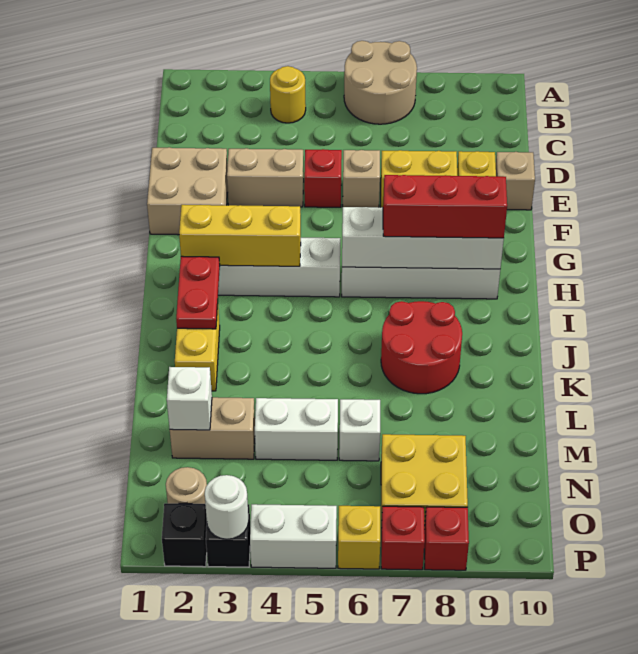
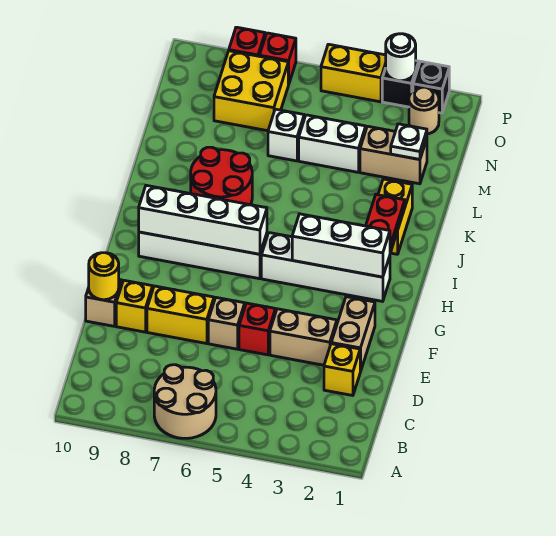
yellow round brick B4 level 1 -> yellow round brick E10 level 2
tan brick E1:F2 level 1 -> tan brick E2:F2 level 1
yellow brick H2:H4 level 2 -> white brick H2:H4 level 2
red brick H7:H9 level 3 -> none
white brick M2 level 2 -> white plate M2 level 2
white brick P4:P5 level 1 -> yellow brick P4:P5 level 1
yellow brick P6 level 1 -> yellow brick D2 level 1

